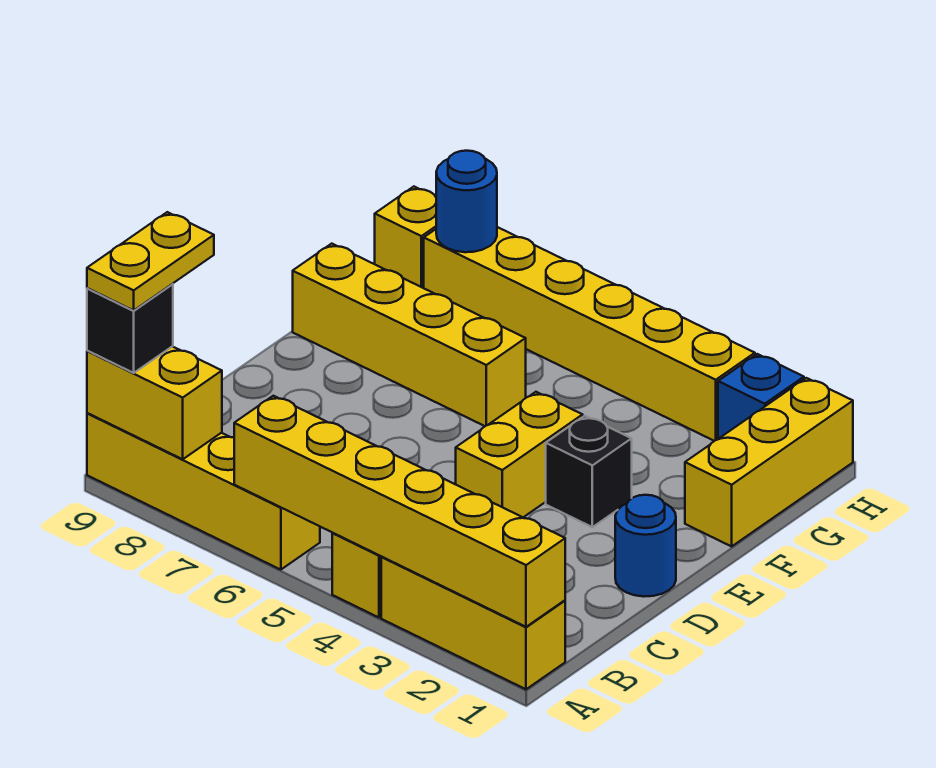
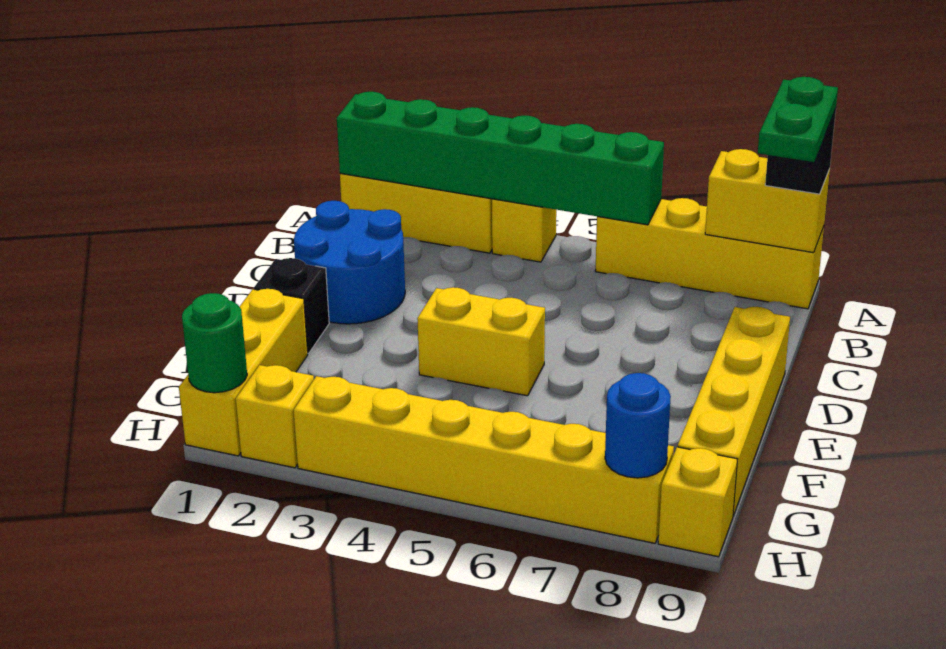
yellow brick A1:A6 level 2 -> green brick A1:A6 level 2
yellow plate A9:B9 level 4 -> green plate A9:B9 level 4
blue round brick D1 level 1 -> blue round brick C1:D2 level 1
yellow brick D4:E4 level 1 -> yellow brick E4:E5 level 1
black brick E3 level 1 -> black brick E1 level 1
yellow brick F6:F9 level 1 -> yellow brick D9:G9 level 1
none -> green round brick H1 level 2
blue brick H2 level 1 -> yellow brick H2 level 1

